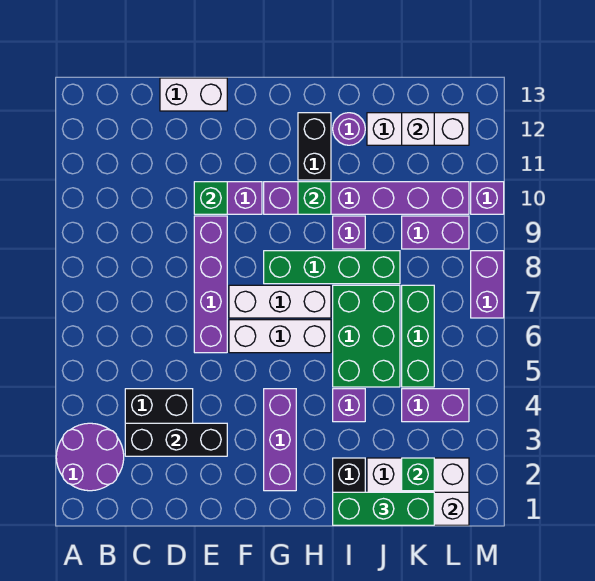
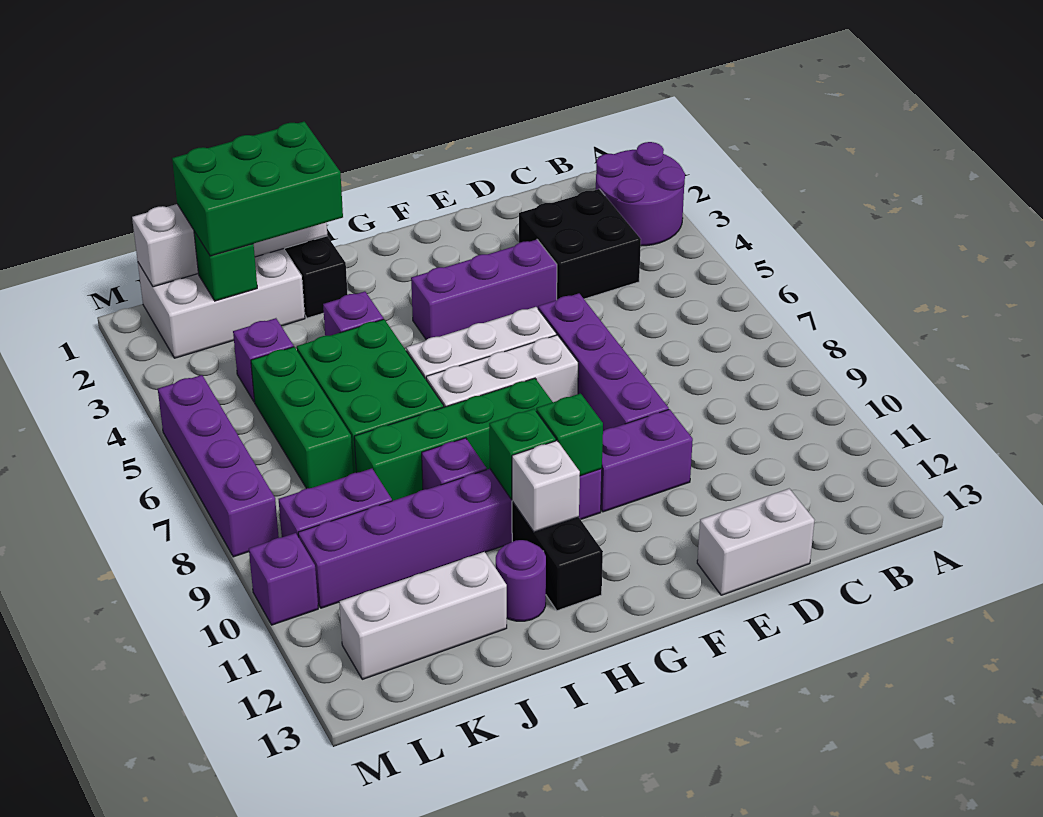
black brick C3:E3 level 2 -> none
green brick E10 level 2 -> green brick G10 level 2
purple brick G2:G4 level 1 -> purple brick E4:G4 level 1
green brick I1:K1 level 3 -> green brick I1:K2 level 3
purple brick K4:L4 level 1 -> purple brick K4 level 1
white brick K12 level 2 -> white brick H11 level 2
purple brick M7:M8 level 1 -> purple brick M5:M8 level 1

